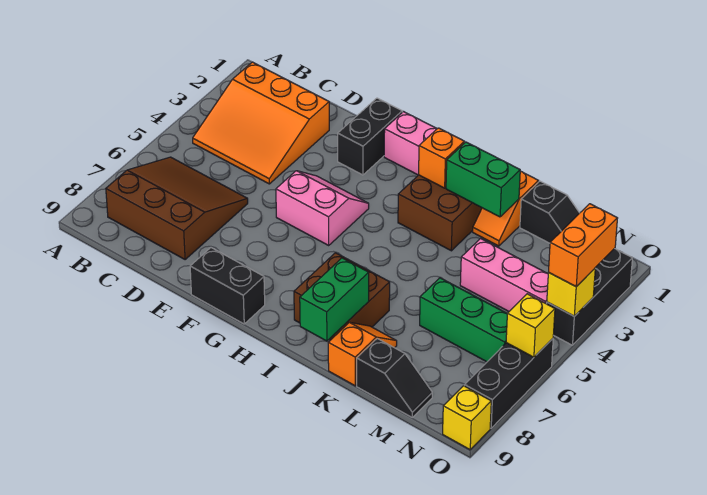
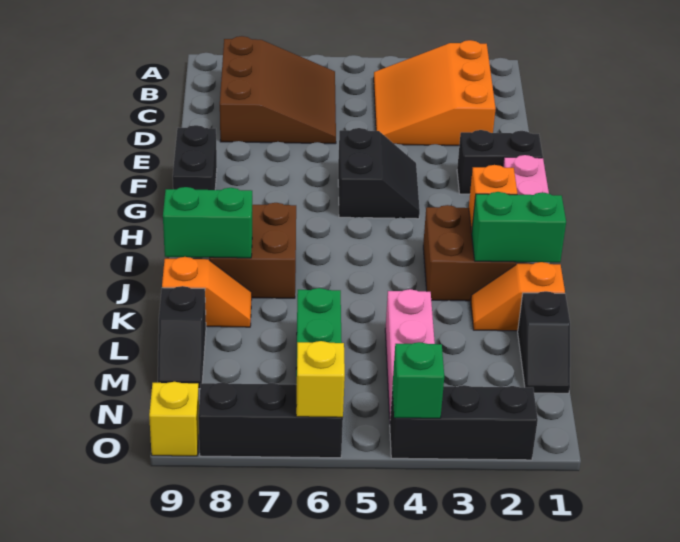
pink slope F4:G5 level 1 top 5 -> black slope F4:G5 level 1 top 5
green brick J2:K2 level 2 -> green brick J1:J2 level 2
orange brick O3:O4 level 3 -> none
yellow brick O4 level 2 -> green brick O4 level 2

